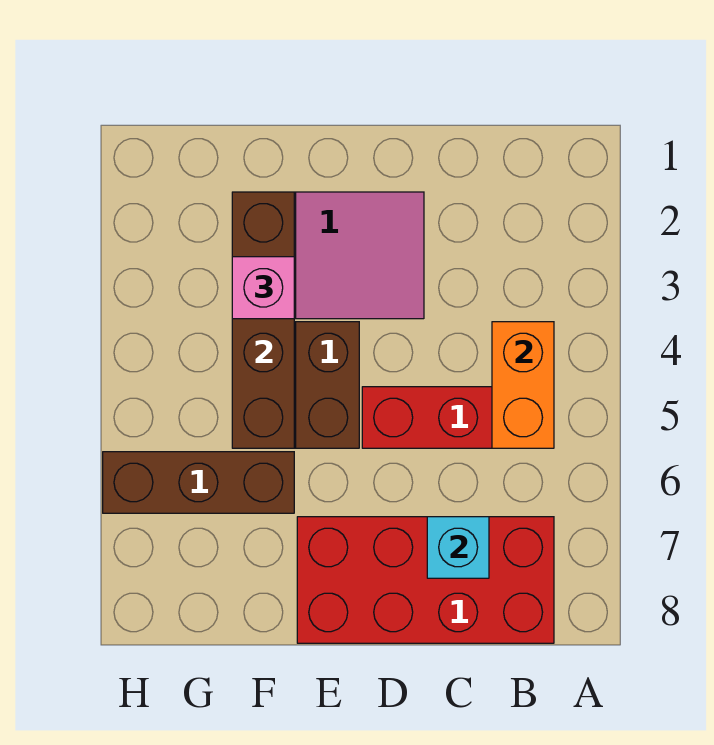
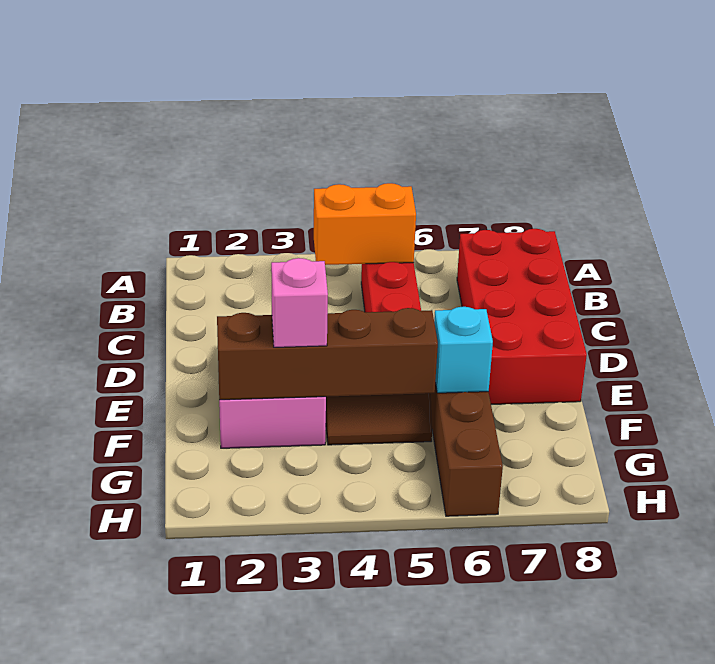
cyan brick C7 level 2 -> cyan brick F6 level 2

